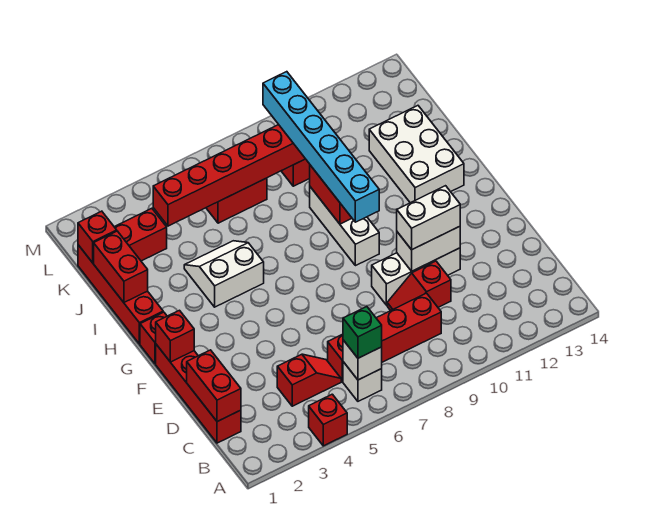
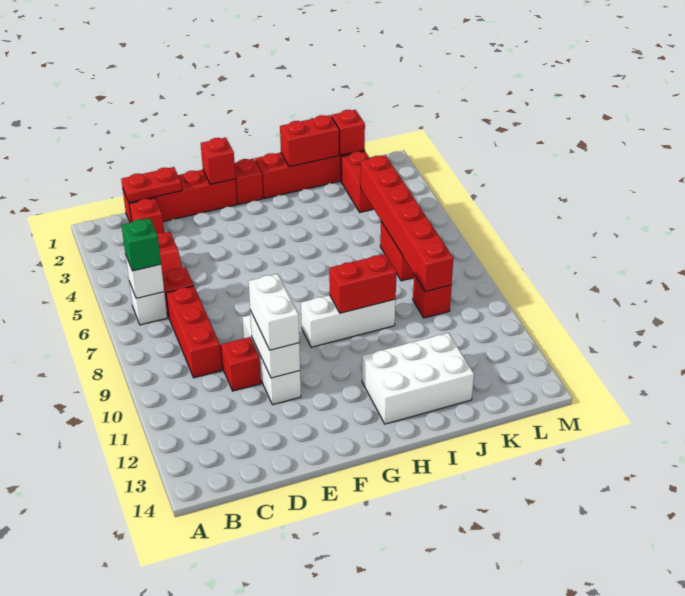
red brick A4 level 1 -> red brick C2 level 1
red brick C1:D1 level 2 -> red plate C1:D1 level 2
cyan brick G9:L9 level 3 -> none
white slope H4:I5 level 1 top H -> none

